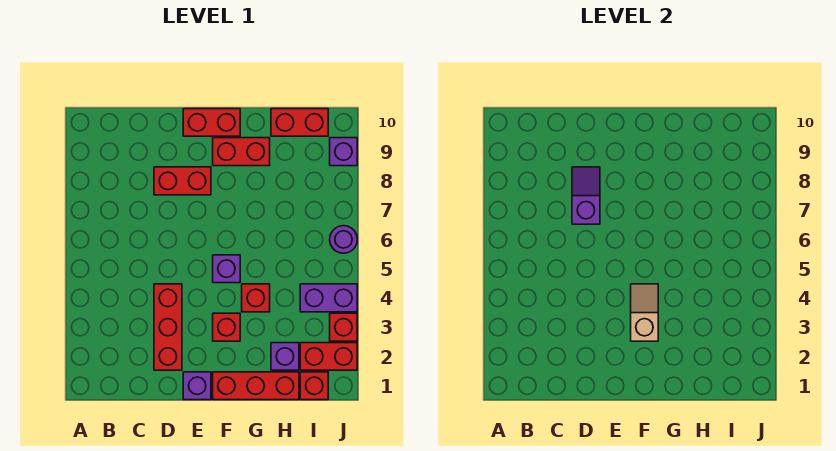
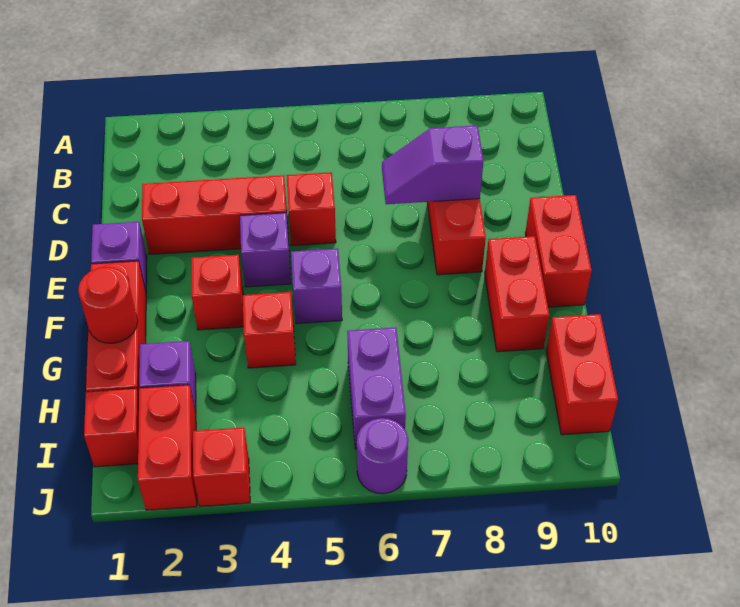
none -> red brick D5 level 1
purple slope D7:D8 level 2 top 7 -> purple slope D7:D8 level 2 top 8
tan slope F3:F4 level 2 top 3 -> none
none -> red round brick G1 level 2
purple brick I4:J4 level 1 -> purple brick H6:I6 level 1
purple brick J9 level 1 -> purple brick E4 level 1

